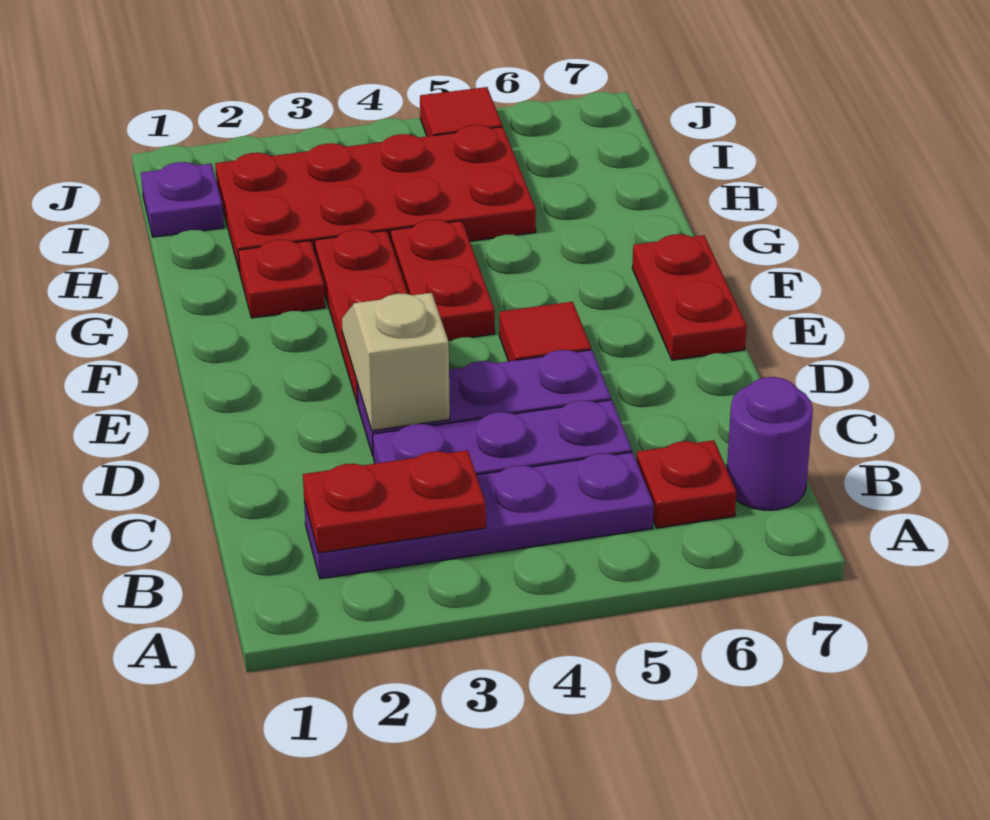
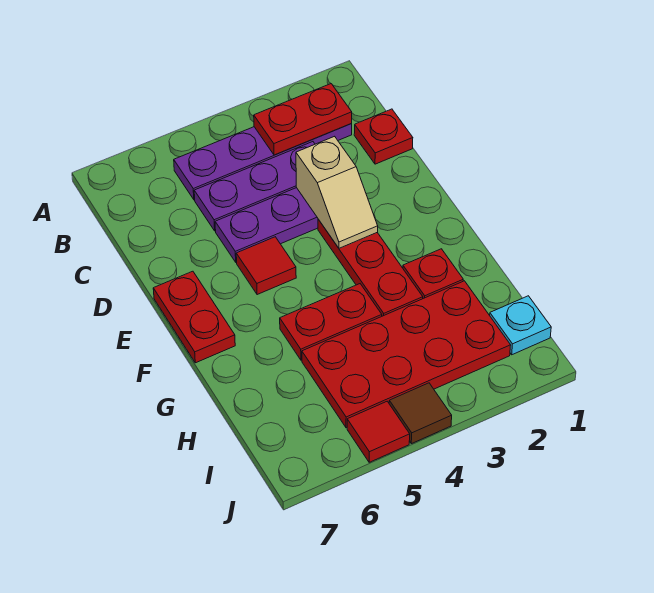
red plate B6 level 1 -> red plate C1 level 1
purple round brick B7 level 1 -> none
red plate F4:G4 level 1 -> red plate G4:G5 level 1
purple plate I1 level 1 -> cyan plate I1 level 1
none -> brown tile J4 level 1

